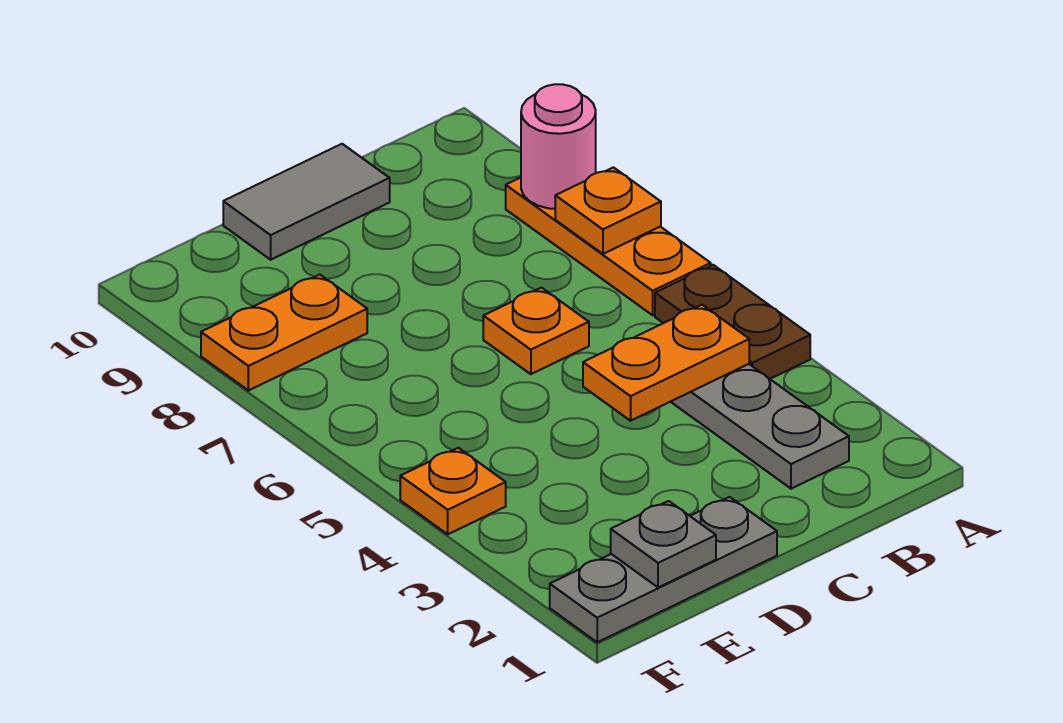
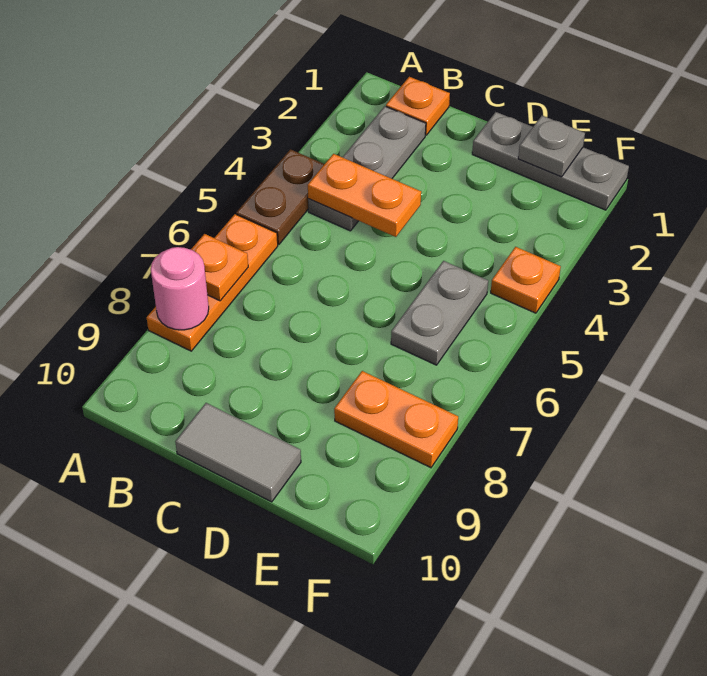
orange plate C6 level 1 -> orange plate B1 level 1
none -> grey plate E5:E6 level 1

